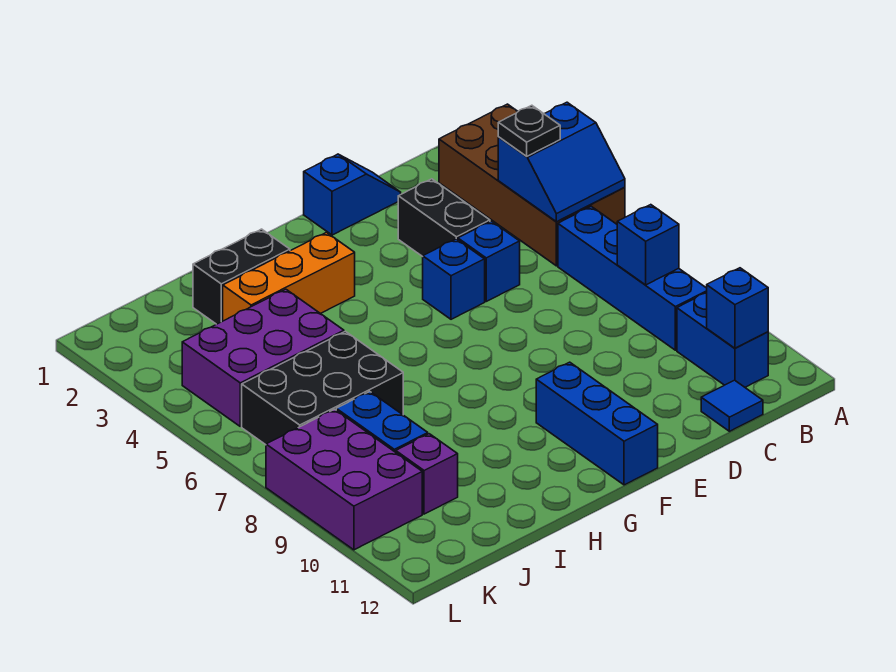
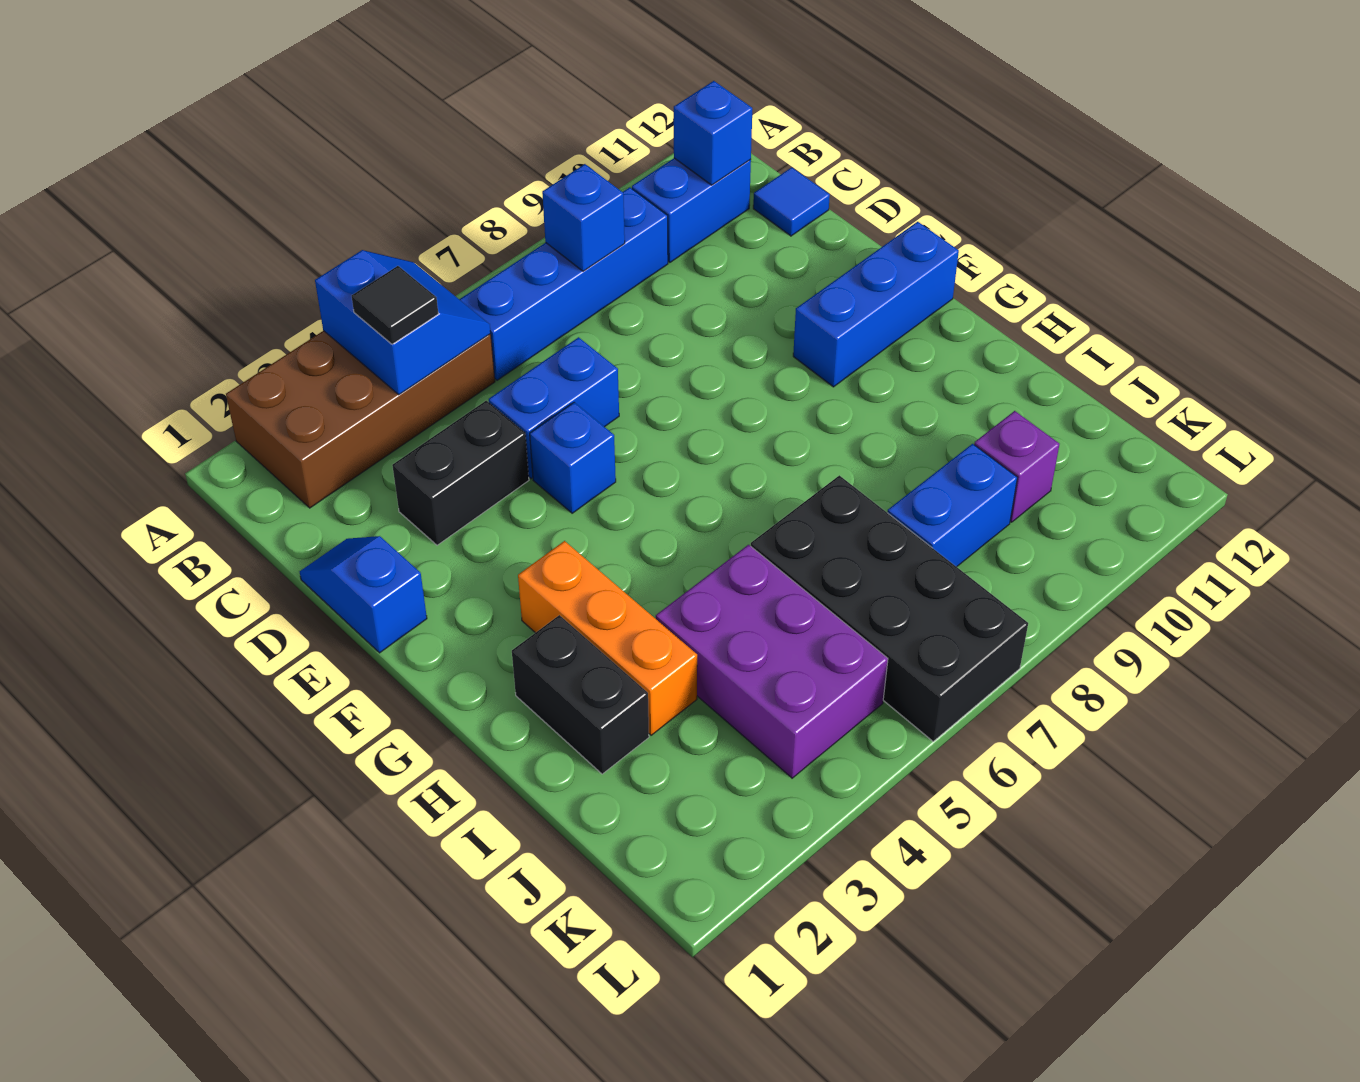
black plate B4 level 3 -> black tile B4 level 3
blue brick D5 level 1 -> blue brick D5:D6 level 1
black brick I6:K7 level 1 -> black brick I6:L7 level 1
purple brick K8:L10 level 1 -> none

